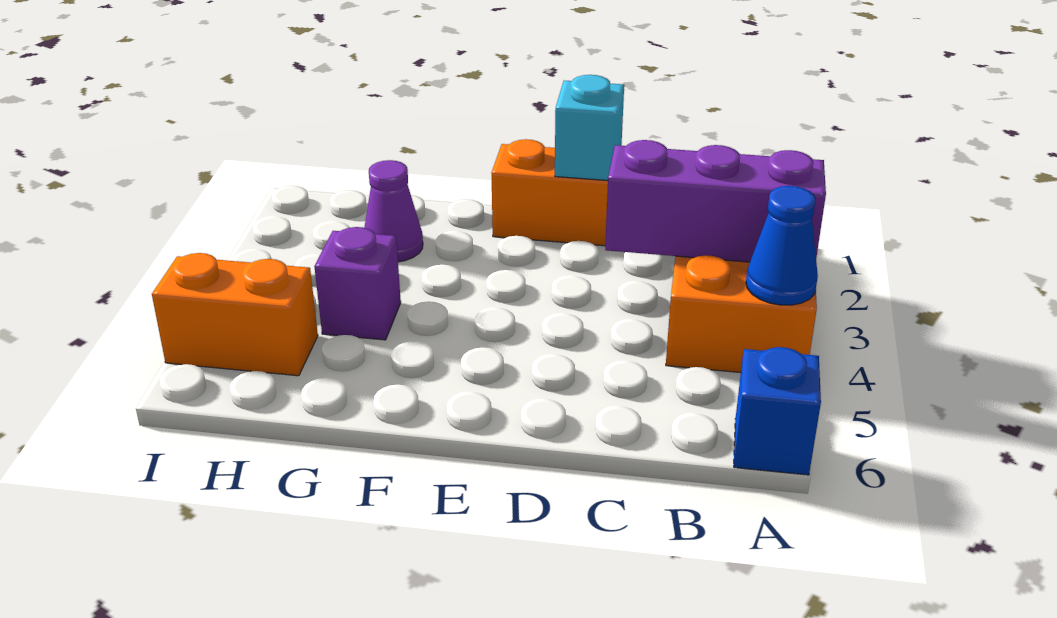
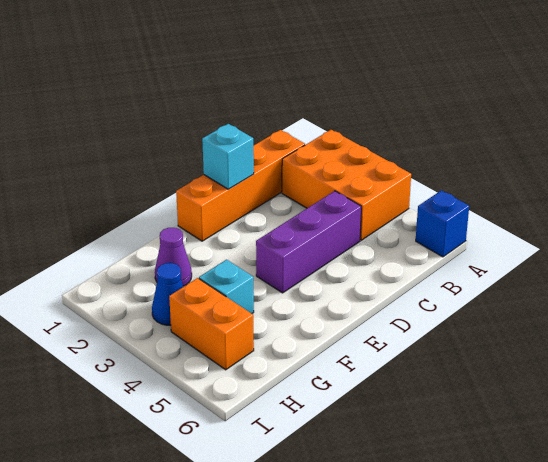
purple brick A3:C3 level 2 -> purple brick C4:E4 level 1
blue cone A4 level 2 -> blue cone H3 level 1
purple brick G4 level 1 -> cyan brick G4 level 1
orange brick H5:I5 level 1 -> orange brick H4:H5 level 1

